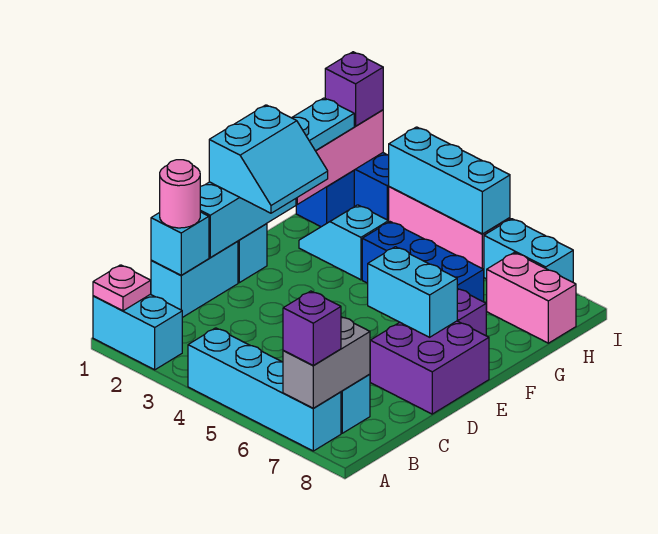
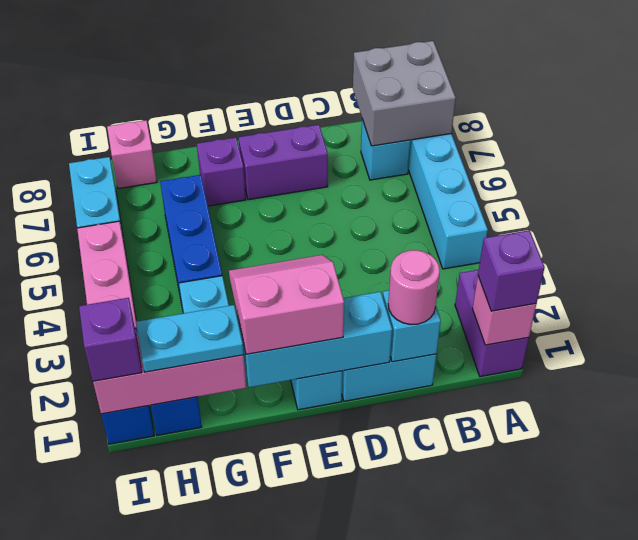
cyan brick A1:A2 level 1 -> purple brick A1:A2 level 1
pink plate A1 level 2 -> pink brick A1 level 2
grey brick A7:B7 level 2 -> grey brick A7:B8 level 2
purple brick A7 level 3 -> purple brick A1 level 3
purple brick D7:E8 level 1 -> purple brick D7:E7 level 1
cyan slope E1:F2 level 3 top 1 -> pink slope E1:F2 level 3 top 1
cyan brick E6:E7 level 2 -> none
pink brick H7:H8 level 1 -> pink brick H8 level 1
cyan brick I3:I5 level 2 -> none

